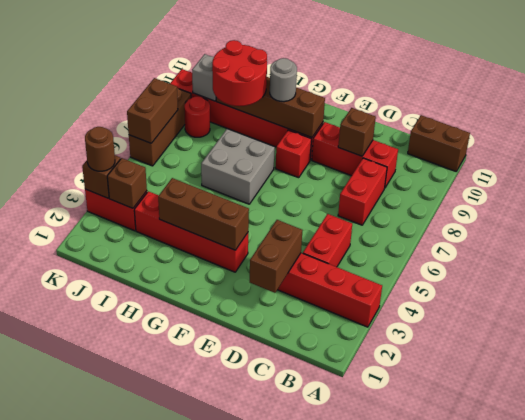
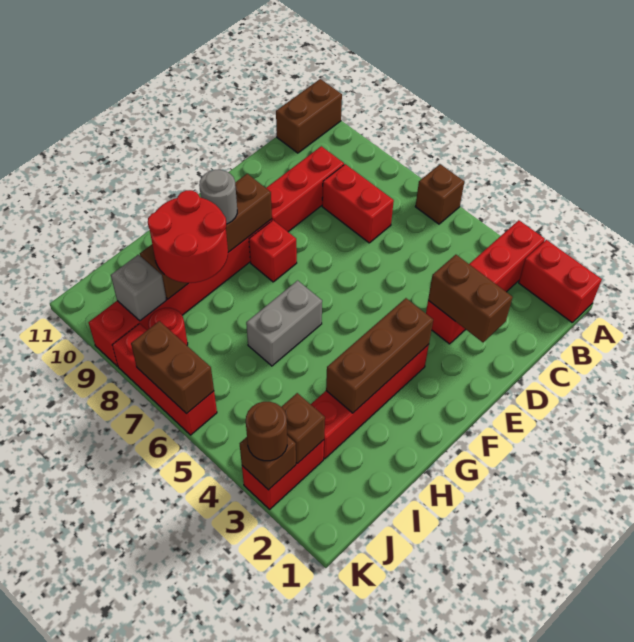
red brick C4:C5 level 1 -> red brick A1:A2 level 1
brown brick D9 level 2 -> brown brick A6 level 1
grey brick G6:H7 level 1 -> grey brick G6:H6 level 1
brown brick K6:K8 level 1 -> red brick K6:K8 level 1

